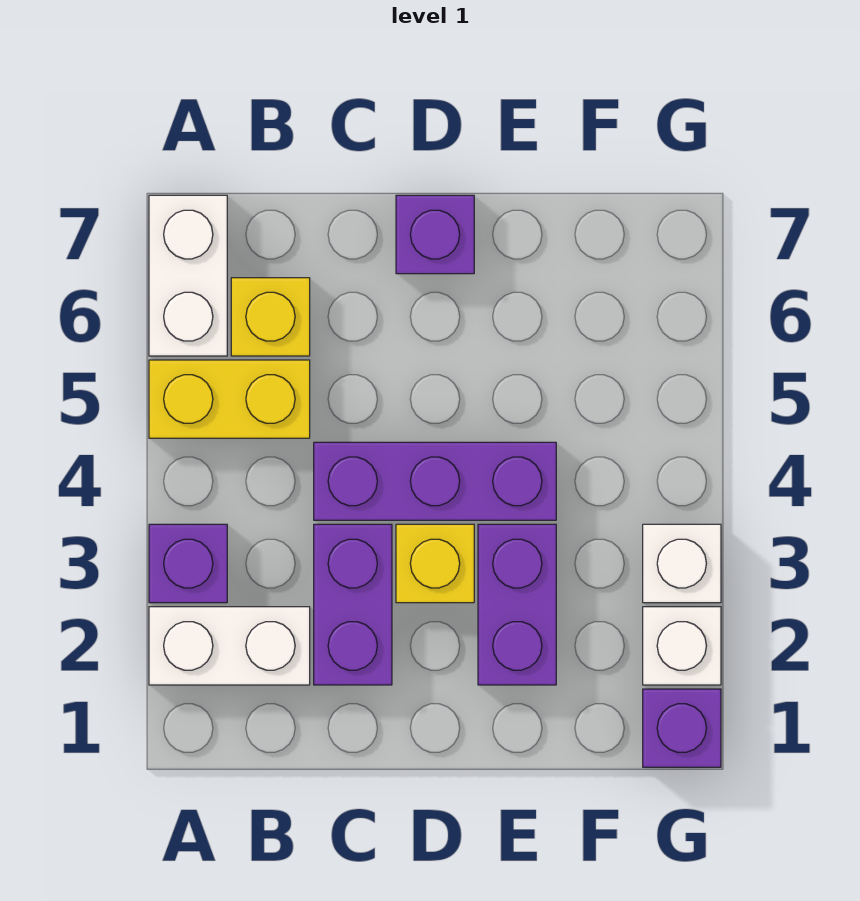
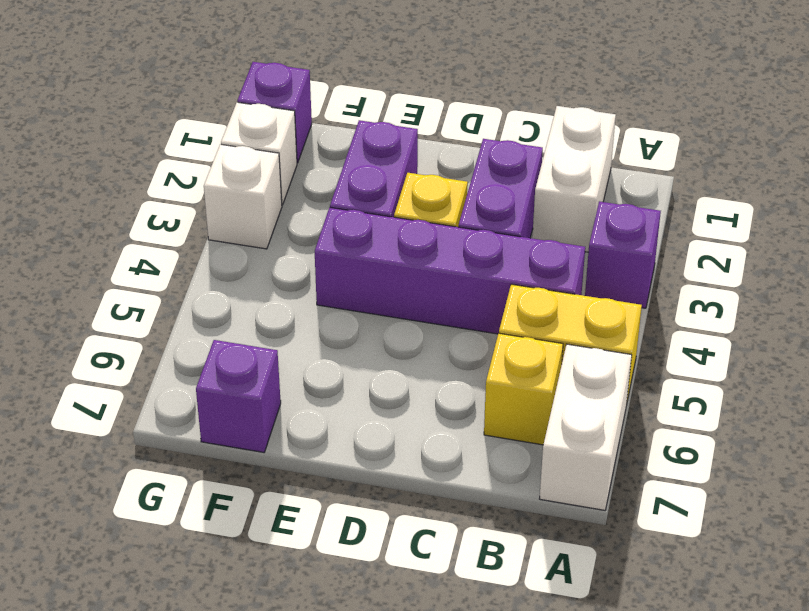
white brick A2:B2 level 1 -> white brick B1:B2 level 1
purple brick C4:E4 level 1 -> purple brick B4:E4 level 1
purple brick D7 level 1 -> purple brick F7 level 1

